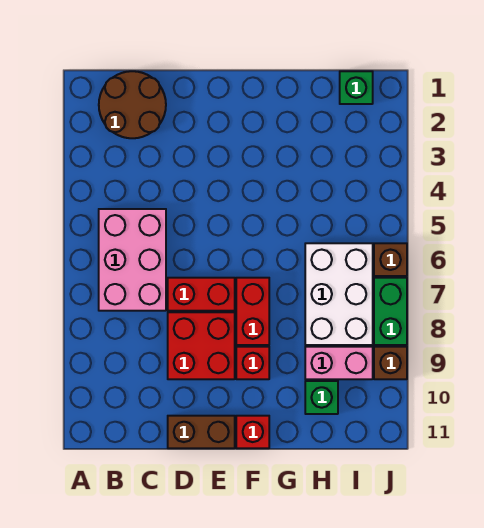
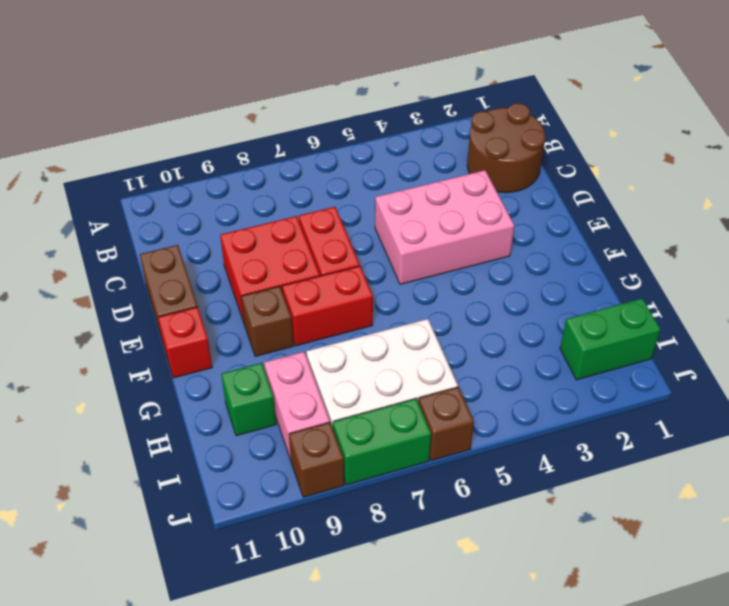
pink brick B5:C7 level 1 -> pink brick D3:E5 level 1
red brick F9 level 1 -> brown brick F9 level 1
green brick I1 level 1 -> green brick I1:I2 level 1

